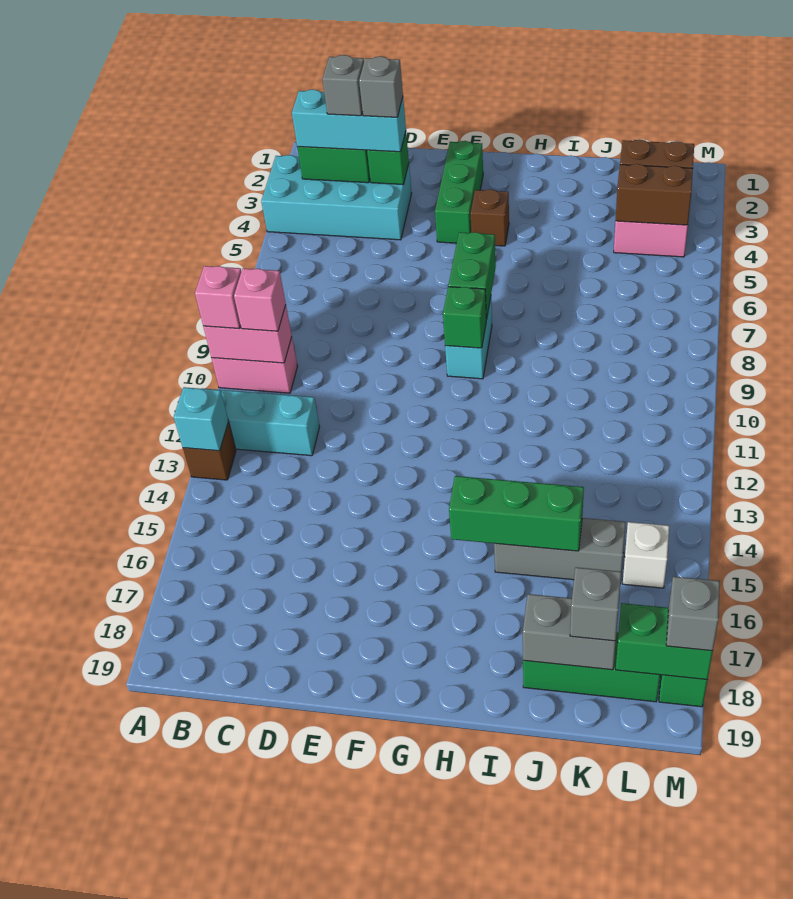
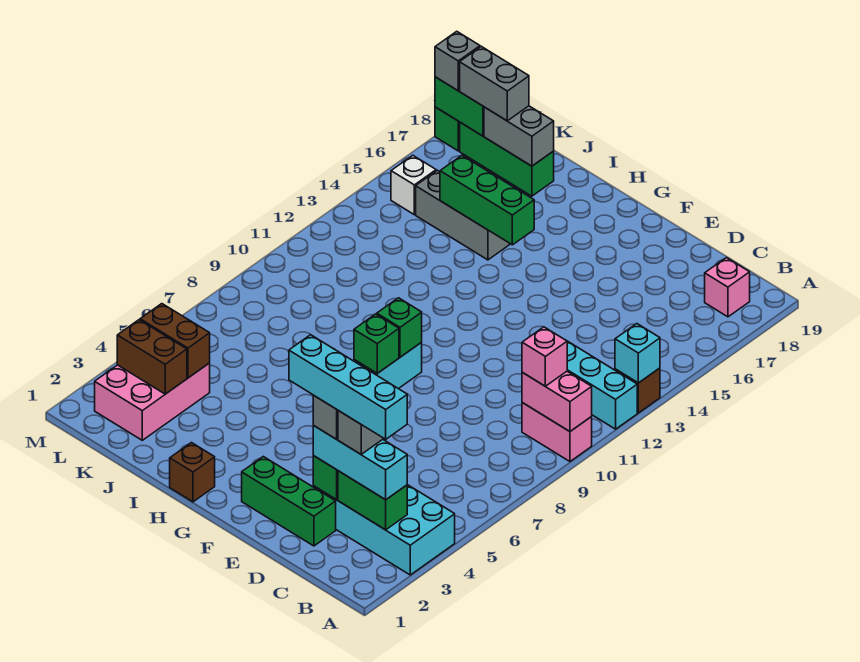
pink brick A10 level 3 -> pink brick B18 level 1
none -> cyan brick B3:E3 level 5
green brick F2:F4 level 1 -> green brick D2:F2 level 1
brown brick G4 level 1 -> brown brick H1 level 1
green brick G7:G8 level 2 -> green brick G8 level 2
grey brick K18 level 3 -> grey brick K18:L18 level 3

